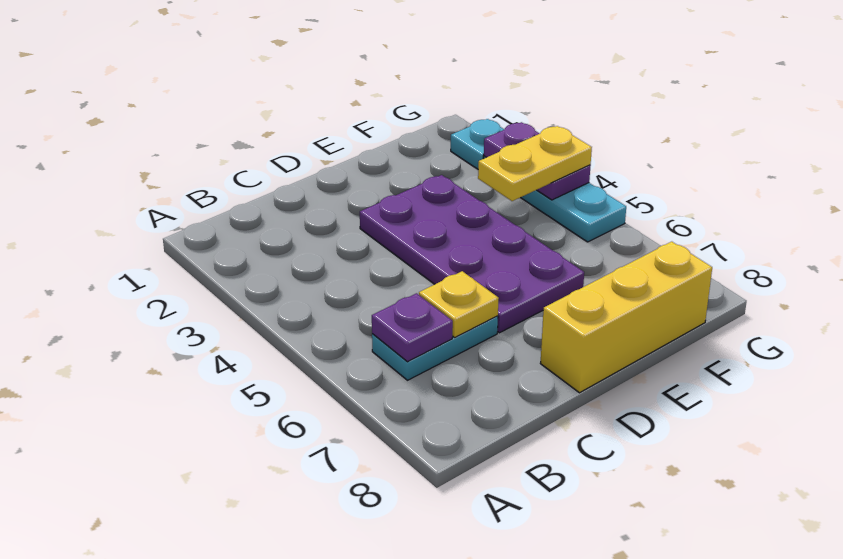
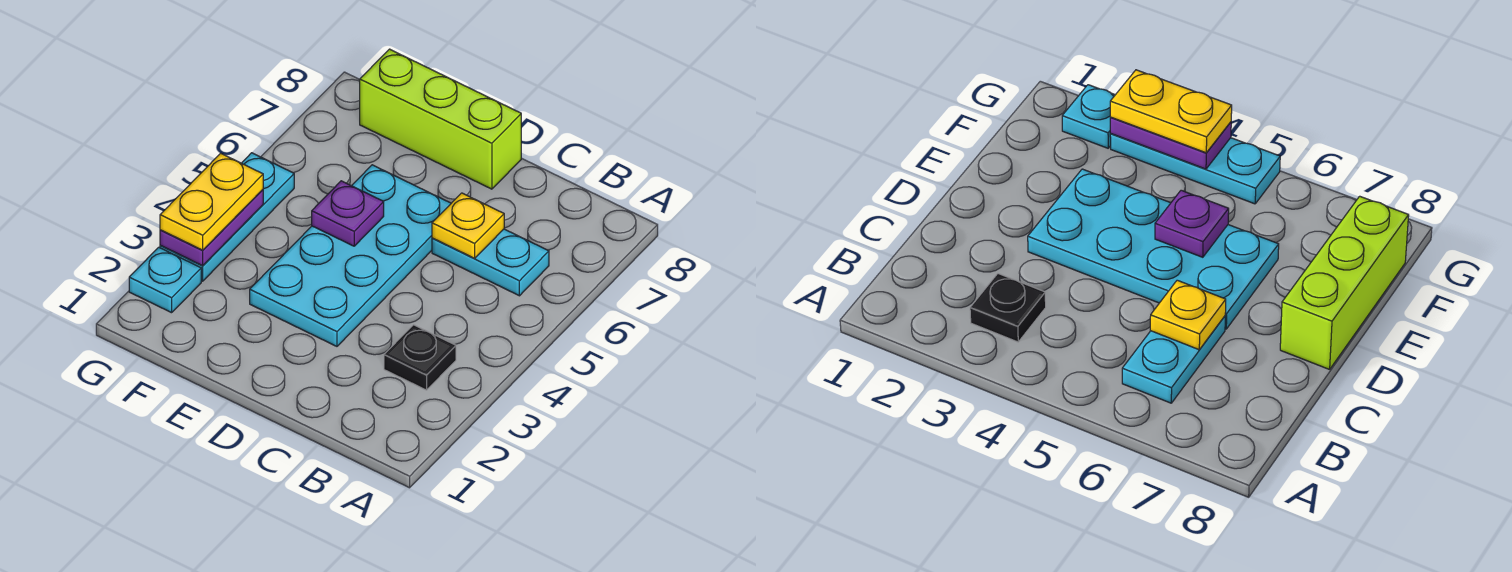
none -> black plate B3 level 1
purple plate B6 level 2 -> purple plate E5 level 2
purple plate D3:E6 level 1 -> cyan plate D3:E6 level 1
yellow brick D8:F8 level 1 -> lime brick D8:F8 level 1
yellow plate F4:G4 level 3 -> yellow plate G3:G4 level 3

